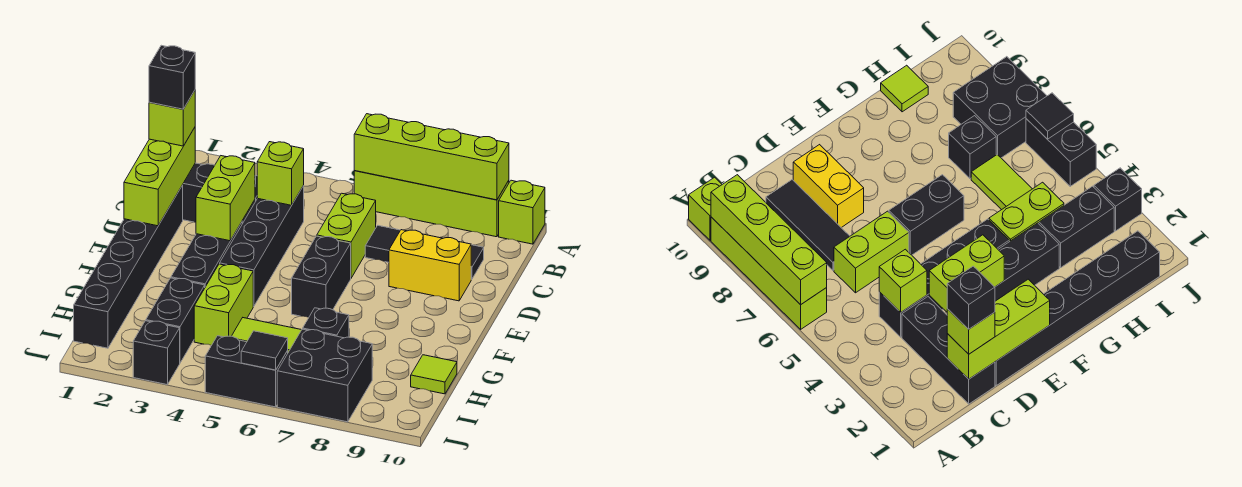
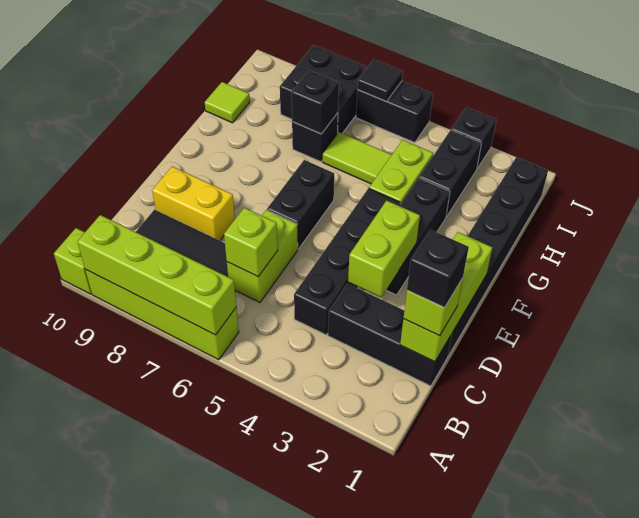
lime brick C4 level 2 -> lime brick C6 level 2
none -> black brick H7 level 2

